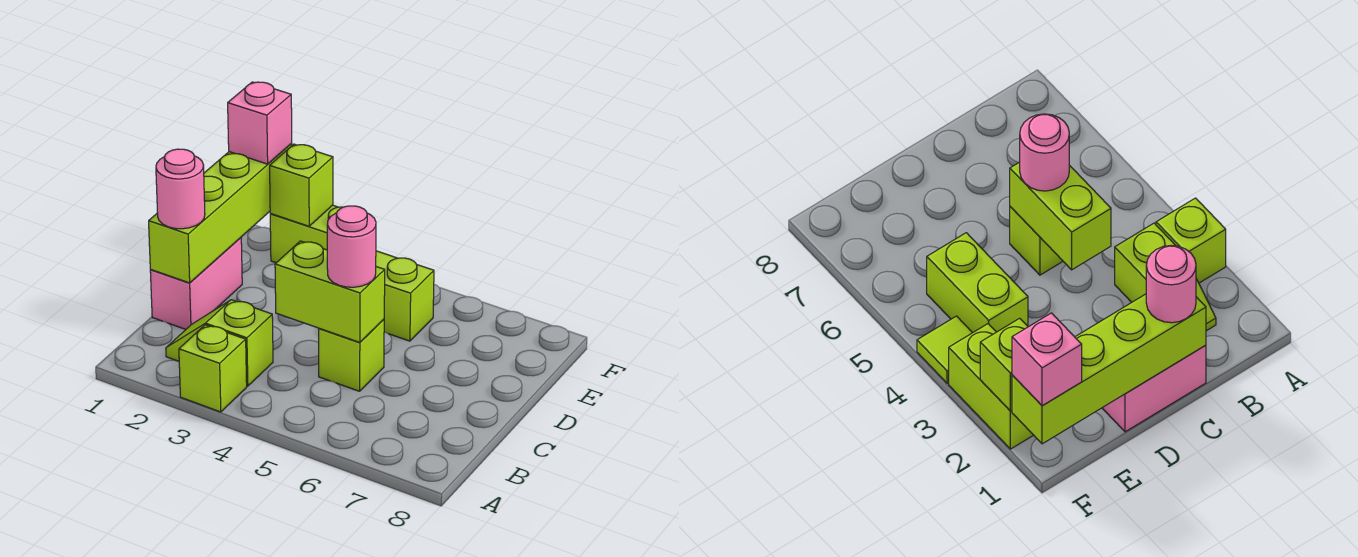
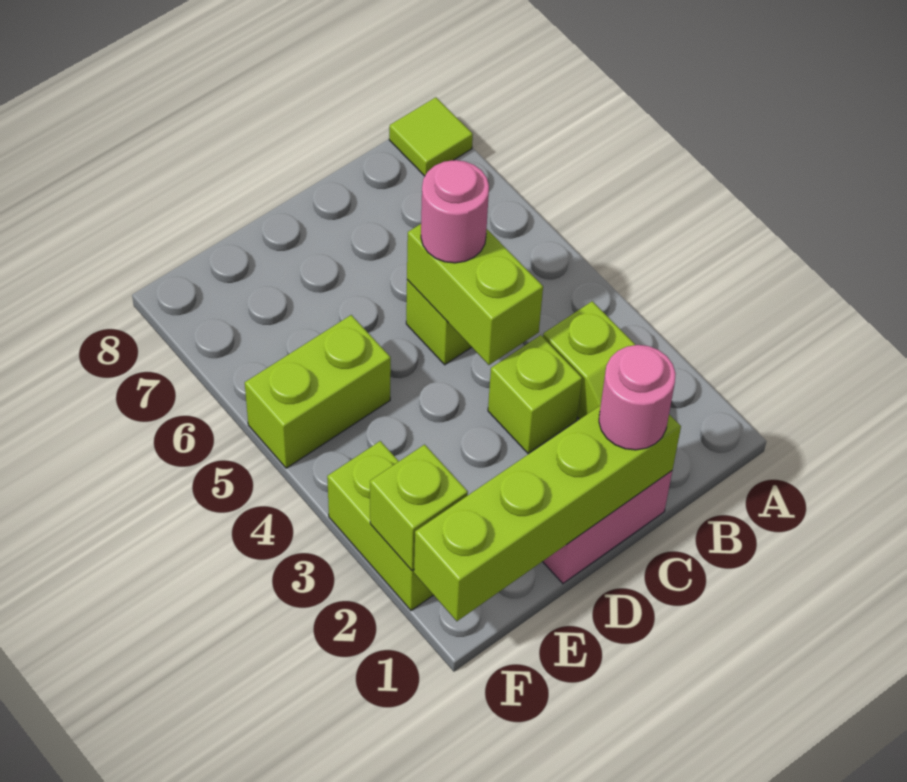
lime brick A3 level 1 -> lime brick C3 level 1
lime brick E4:E5 level 1 -> lime brick E5:F5 level 1
pink brick F1 level 3 -> none
lime tile F4 level 1 -> lime tile A8 level 1

